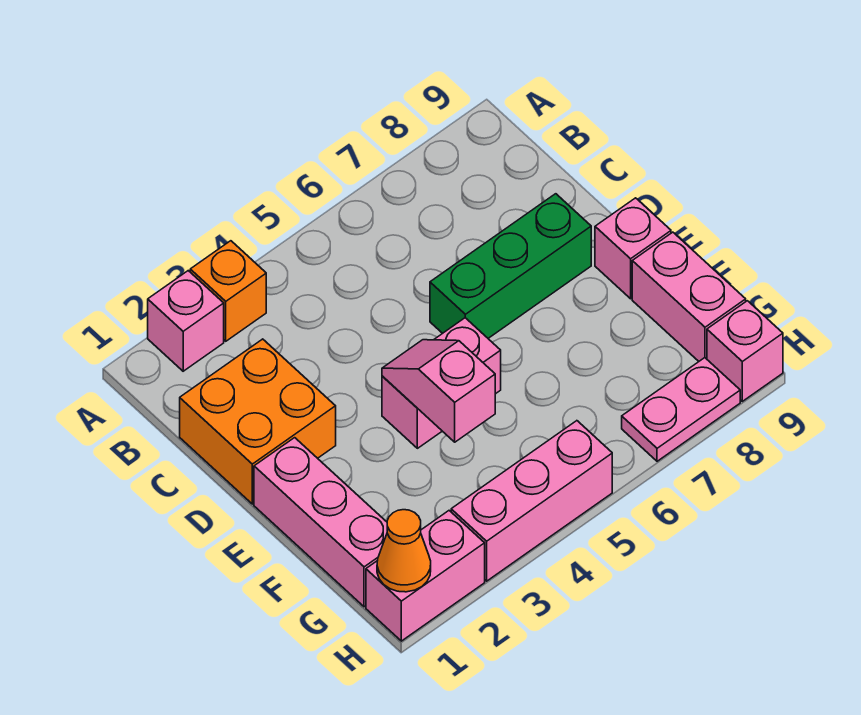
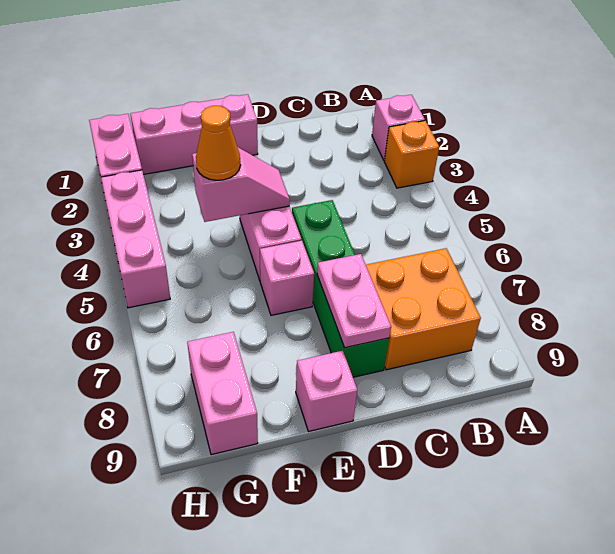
orange brick C1:D2 level 1 -> orange brick B7:C8 level 1
green brick D6:D8 level 1 -> green brick D5:D8 level 1
pink brick F9:G9 level 1 -> pink brick G8:G9 level 1
orange cone H1 level 2 -> orange cone F4 level 3
pink plate H7:H8 level 1 -> pink plate D7:D8 level 2
pink brick H9 level 1 -> pink brick E6 level 1

